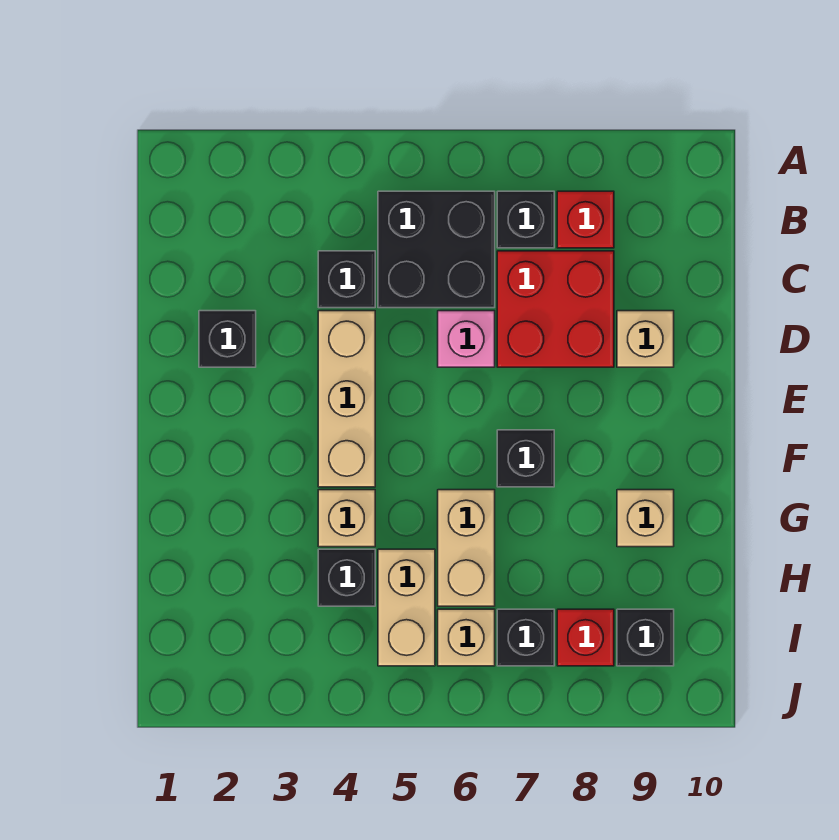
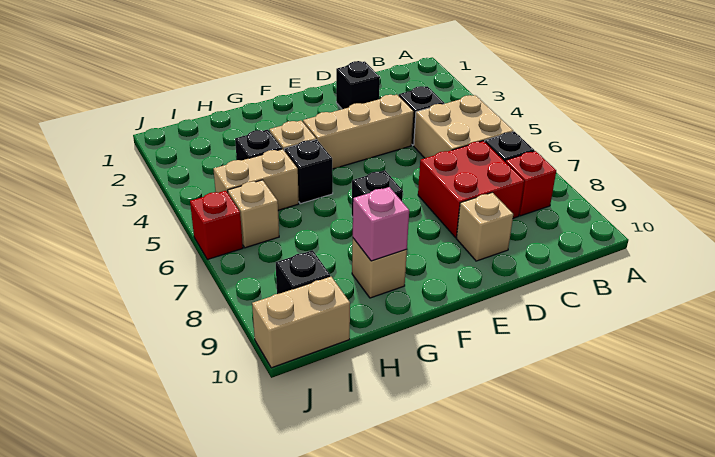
black brick B5:C6 level 1 -> tan brick B5:C6 level 1
pink brick D6 level 1 -> pink brick G9 level 2
tan brick G6:H6 level 1 -> tan brick I10:J10 level 1
black brick I7 level 1 -> black brick G5 level 1
red brick I8 level 1 -> red brick J6 level 1

